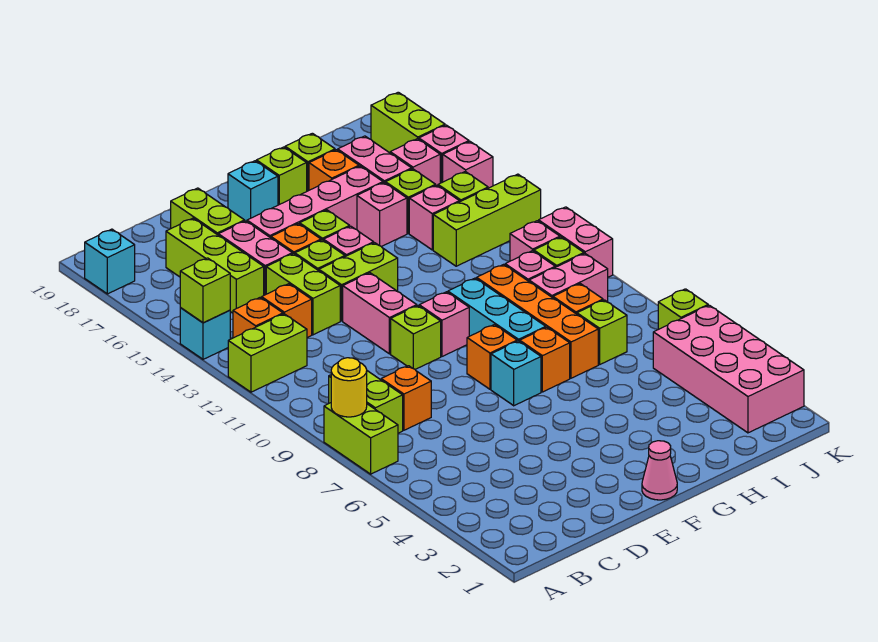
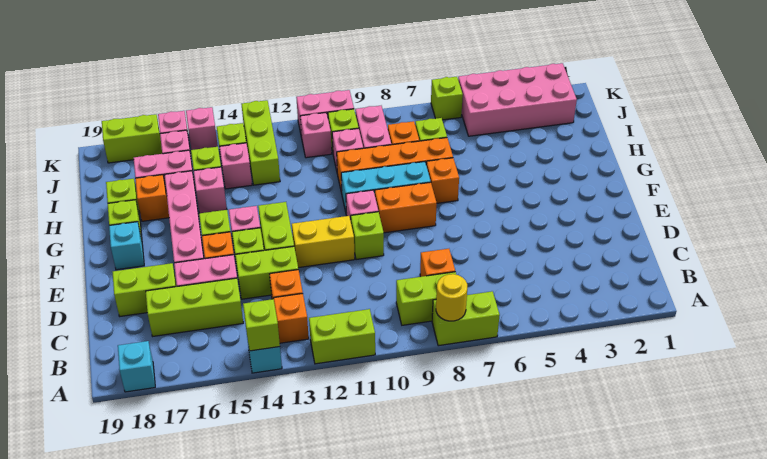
lime brick A12:B12 level 1 -> lime brick A11:A12 level 1
pink brick E11:E12 level 1 -> yellow brick E11:E12 level 1
pink cone F1 level 1 -> none
cyan brick F7 level 1 -> none
orange brick F8 level 1 -> orange brick F8:F9 level 1

